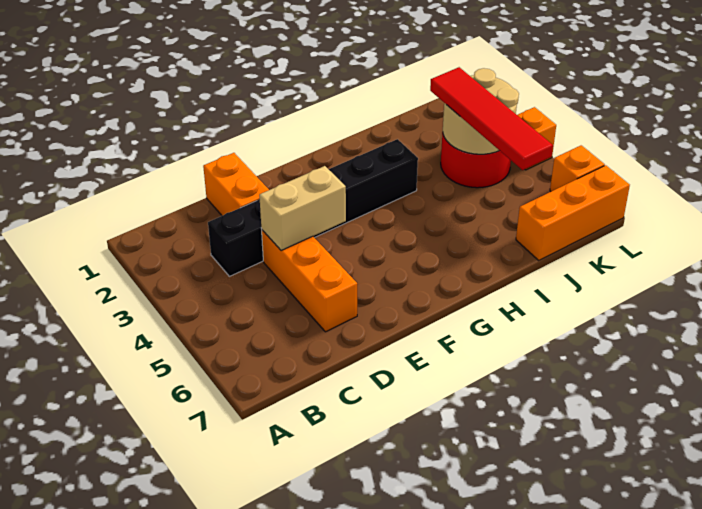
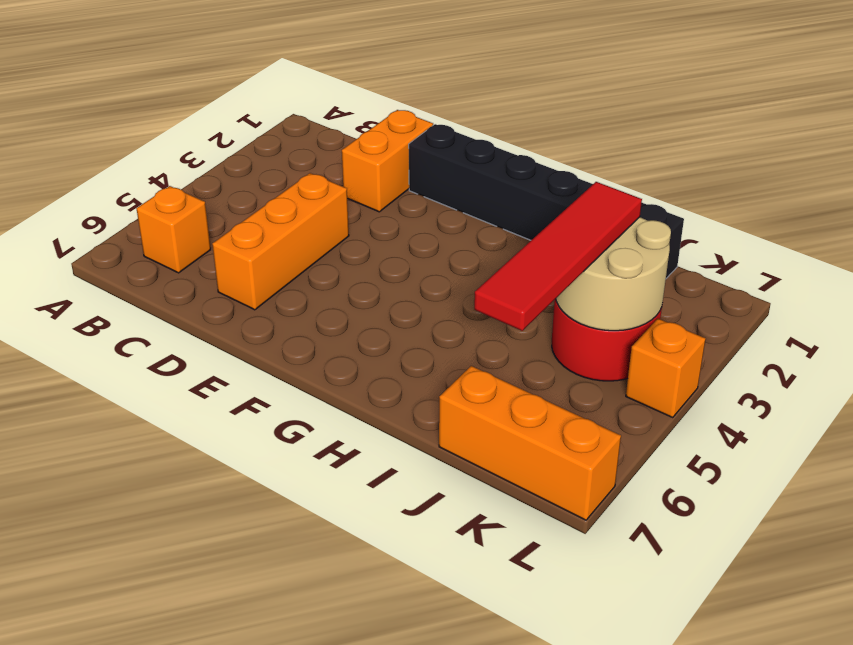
black brick C3:H3 level 1 -> black brick E1:J1 level 1
tan brick D4:E4 level 2 -> none
orange brick L6 level 1 -> orange brick B6 level 1

